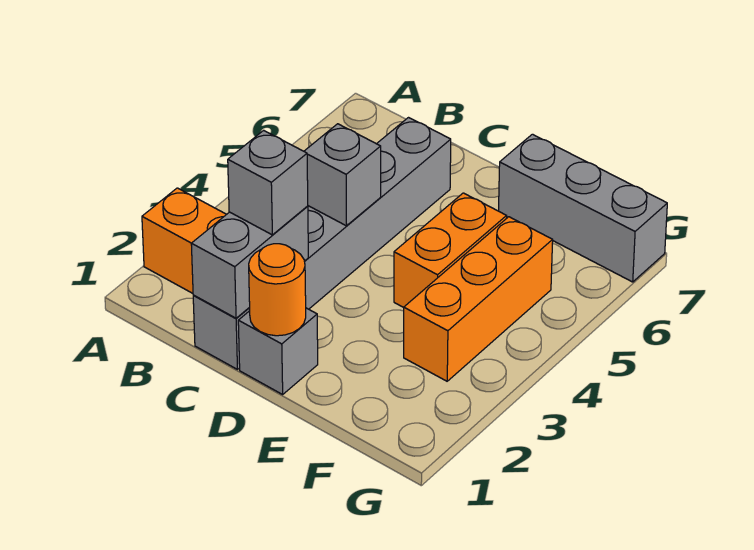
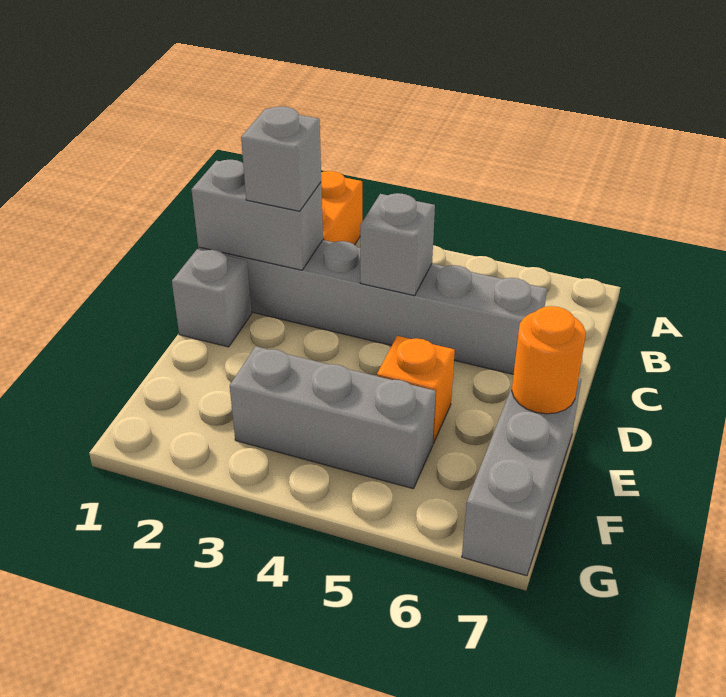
orange round brick D1 level 2 -> orange round brick E7 level 2
orange brick E4:E5 level 1 -> orange brick E5 level 1
orange brick F3:F5 level 1 -> grey brick F3:F5 level 1

